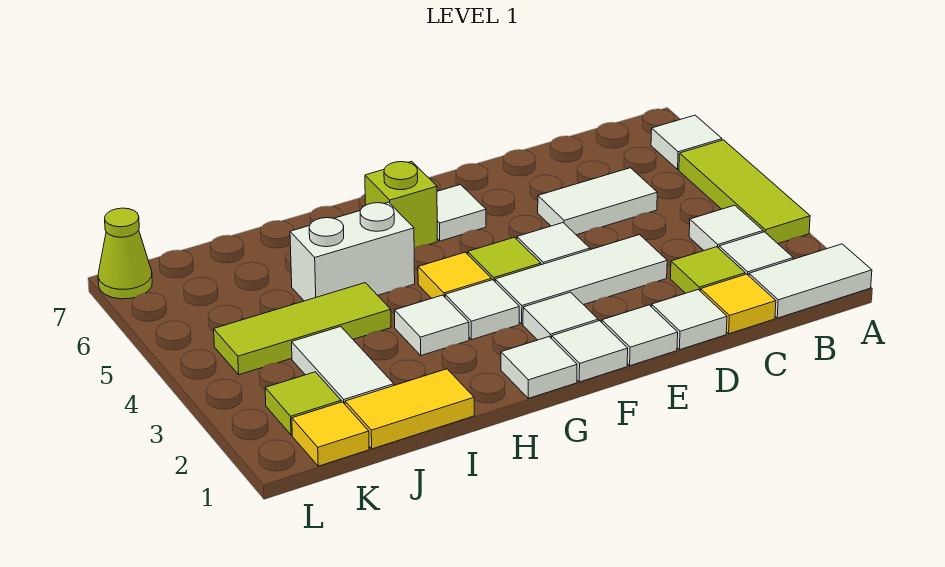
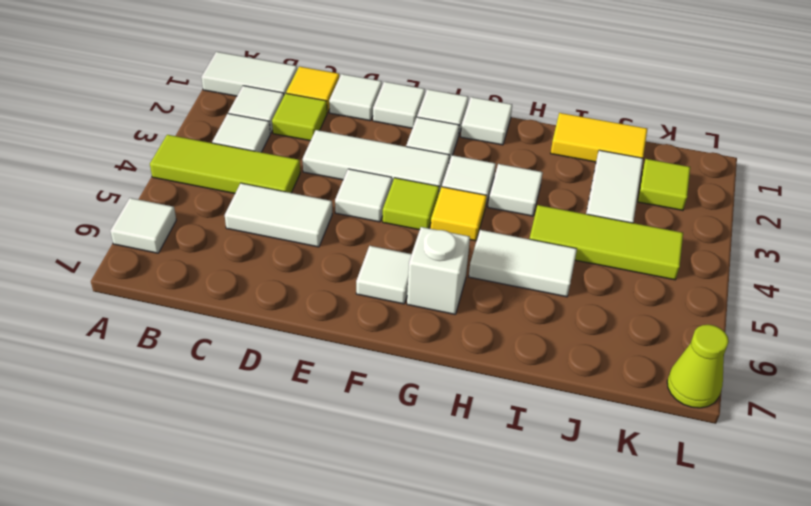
lime tile A3:A5 level 1 -> lime tile A4:C4 level 1
lime brick G6 level 1 -> white brick G6 level 1
white brick H5:I5 level 1 -> white tile H5:I5 level 1
yellow tile K1 level 1 -> none

